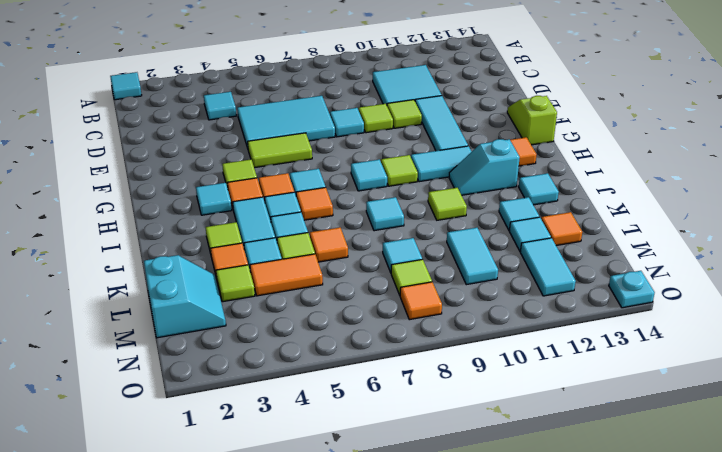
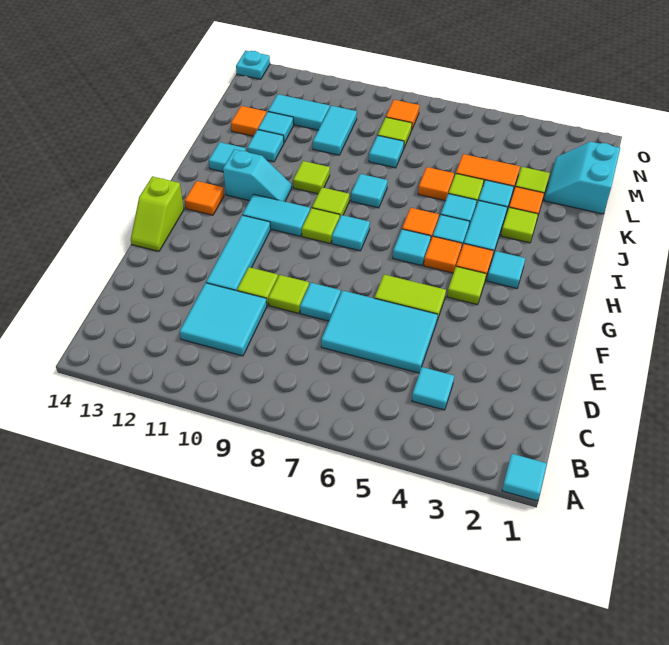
none -> lime tile I9 level 1
cyan tile M12:N12 level 1 -> cyan tile M11:M12 level 1

